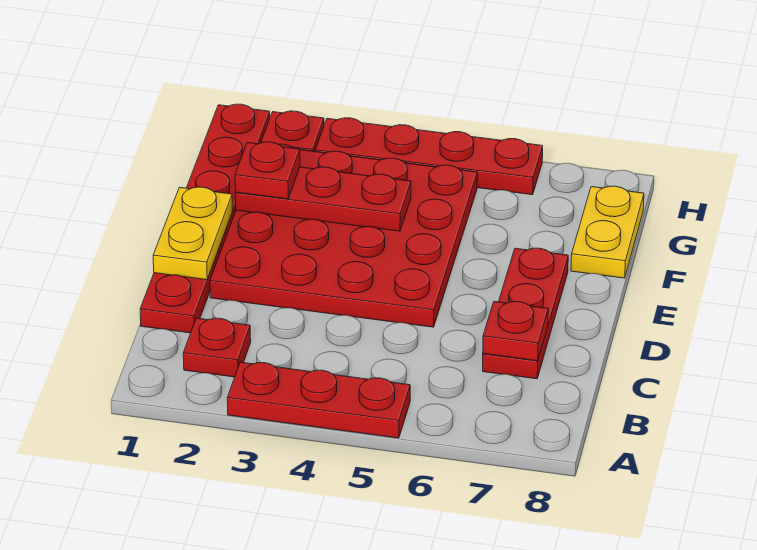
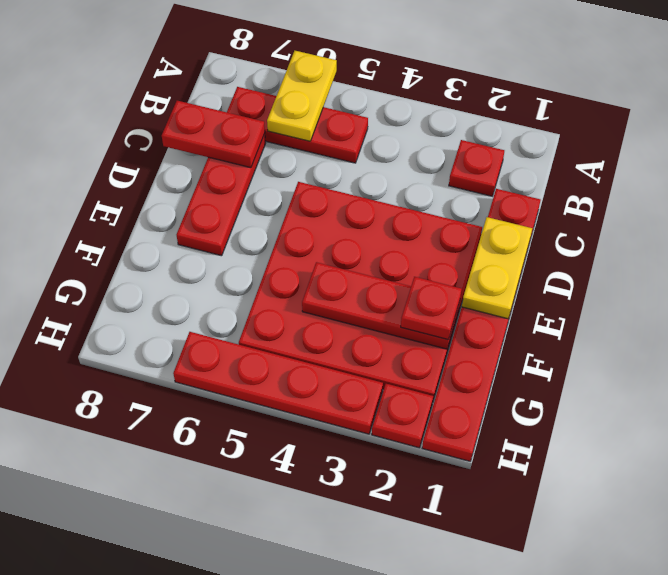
red plate A3:A5 level 1 -> red plate B5:B7 level 1
red plate C7 level 2 -> red plate C7:C8 level 2
yellow plate F8:G8 level 1 -> yellow plate A6:B6 level 2

